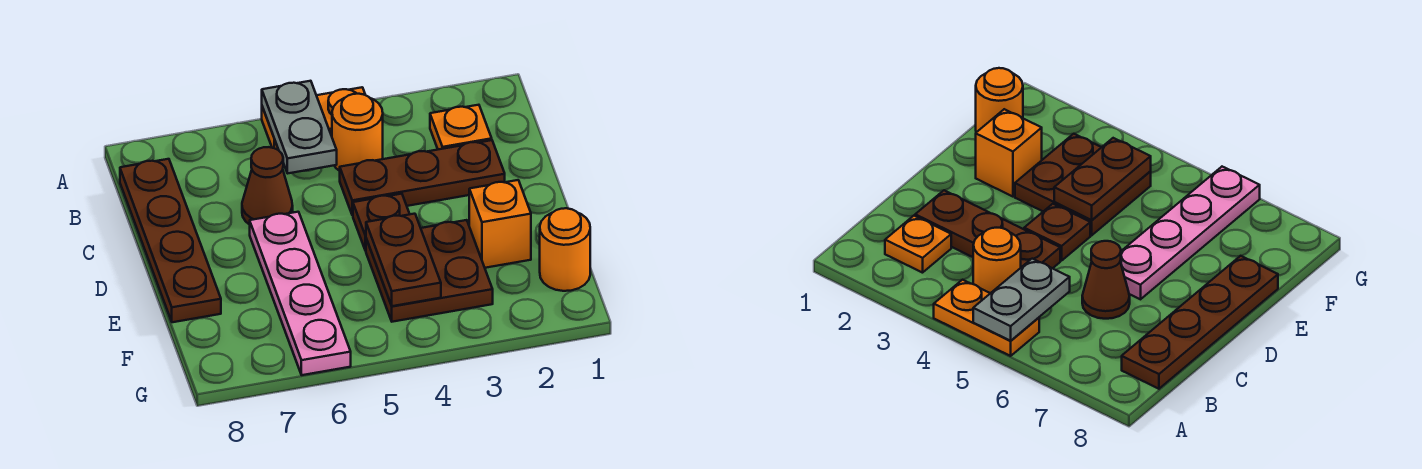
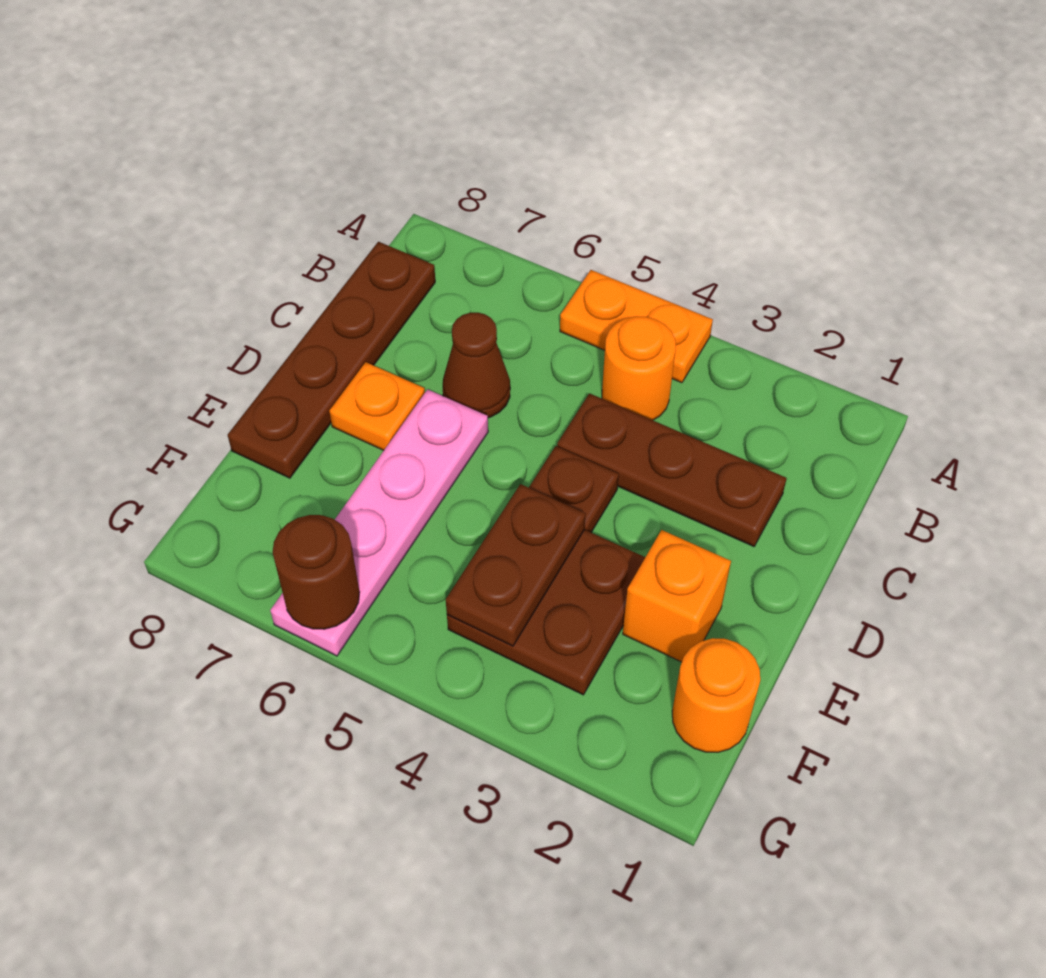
grey plate A5:B5 level 2 -> none
orange plate B2 level 1 -> orange plate D7 level 1
none -> brown round brick G6 level 2

